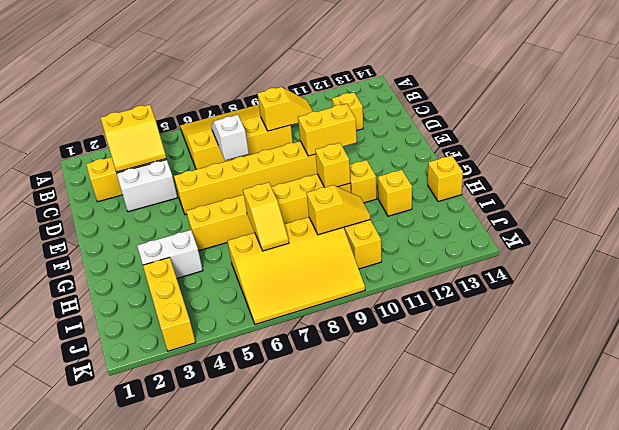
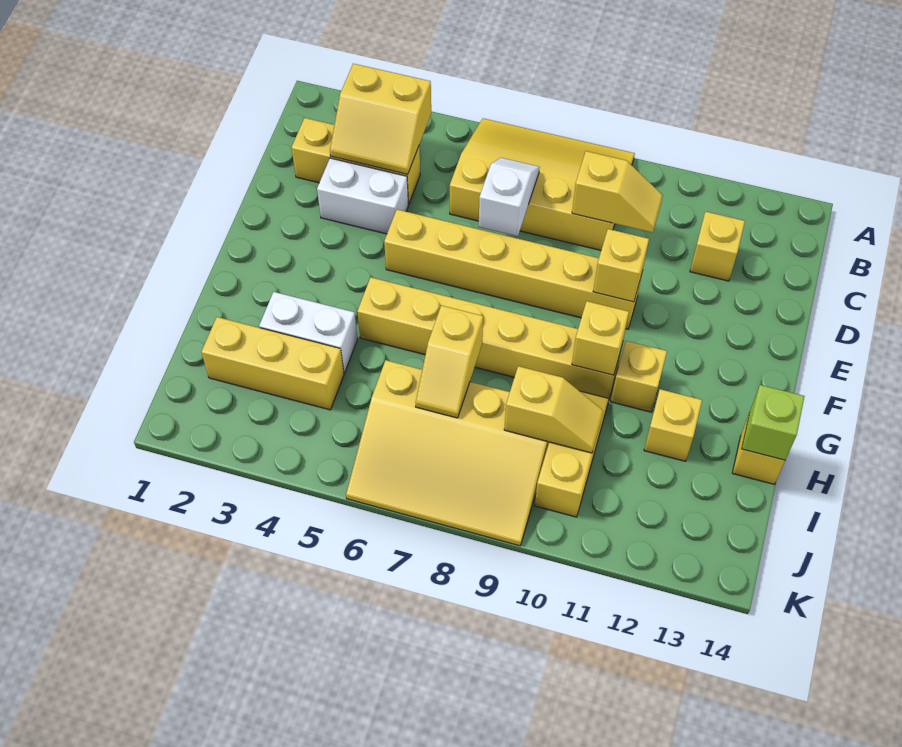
yellow brick E10:E11 level 2 -> yellow brick E10 level 2
none -> lime brick H14 level 2
yellow brick I3:K3 level 1 -> yellow brick I2:I4 level 1

